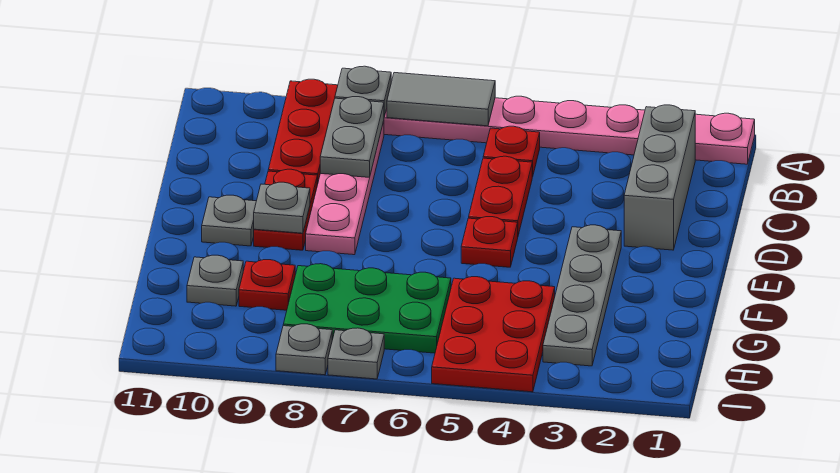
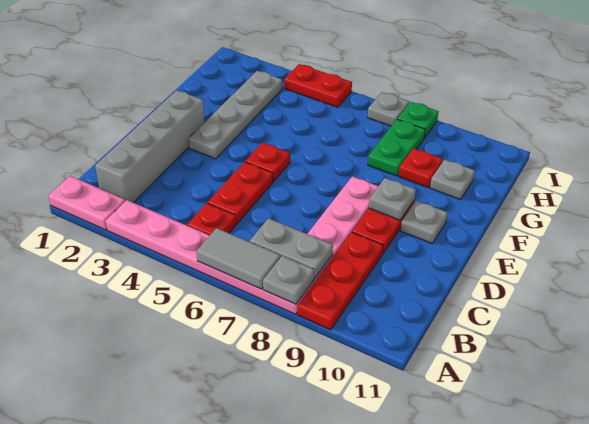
grey brick B2:D2 level 1 -> grey brick B2:E2 level 1
grey plate B8:C8 level 2 -> grey plate B7:B8 level 2
red plate G4:I5 level 1 -> red plate I4:I5 level 1
green plate G6:H8 level 1 -> green plate G8:H8 level 1
grey plate I8 level 1 -> green plate I8 level 1

